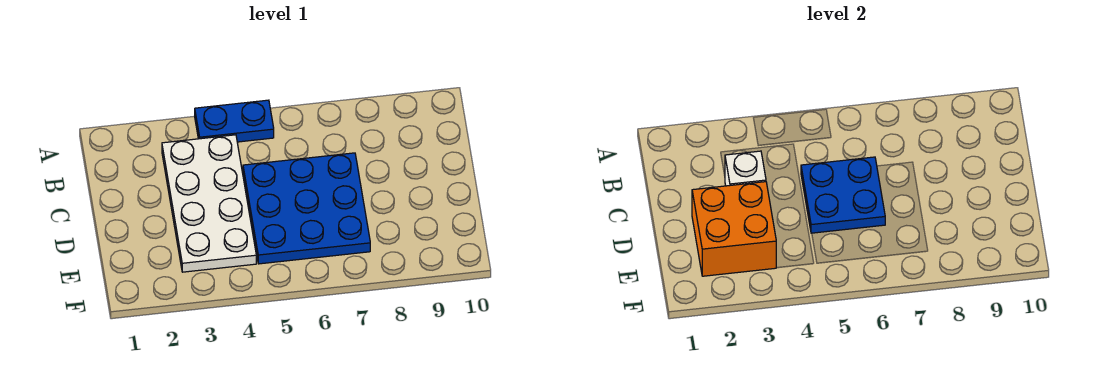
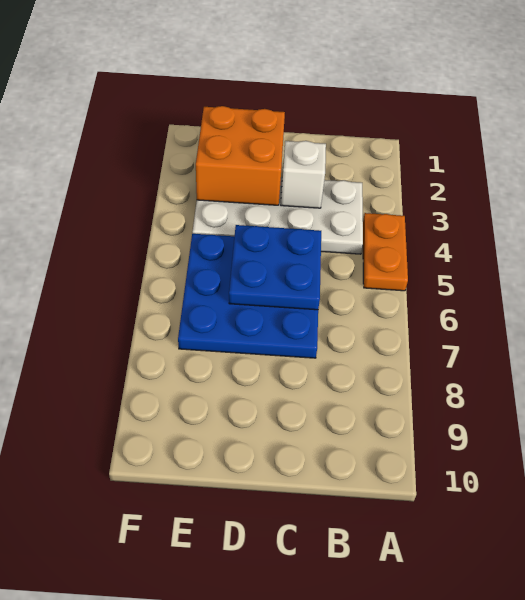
blue plate A4:A5 level 1 -> orange plate A4:A5 level 1

